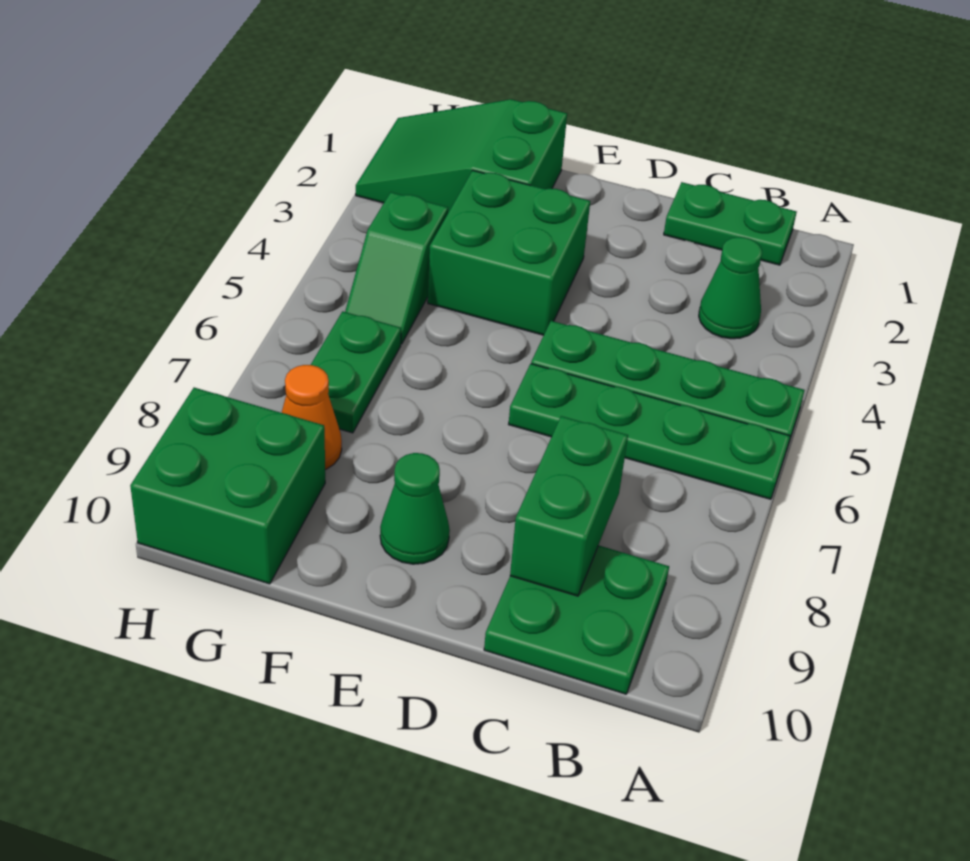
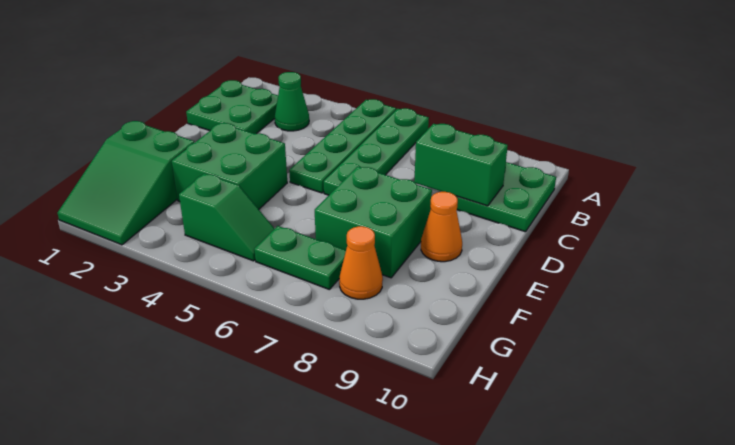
green plate B1:C1 level 1 -> green plate B1:C2 level 1
green cone E9 level 1 -> orange cone E9 level 1
green brick G9:H10 level 1 -> green brick E7:F8 level 1

